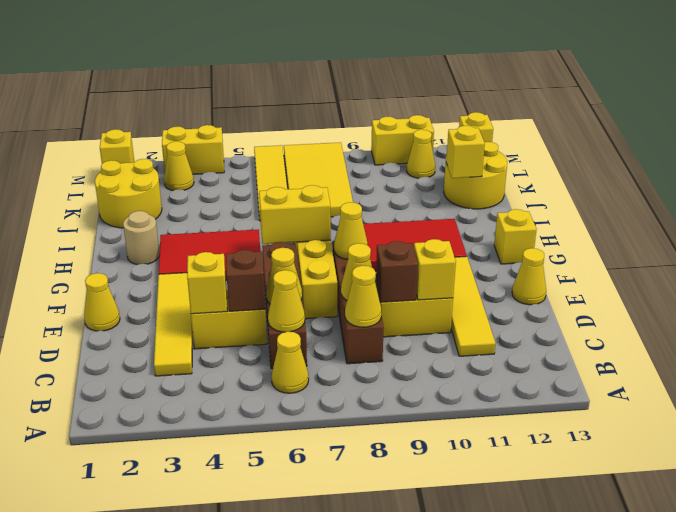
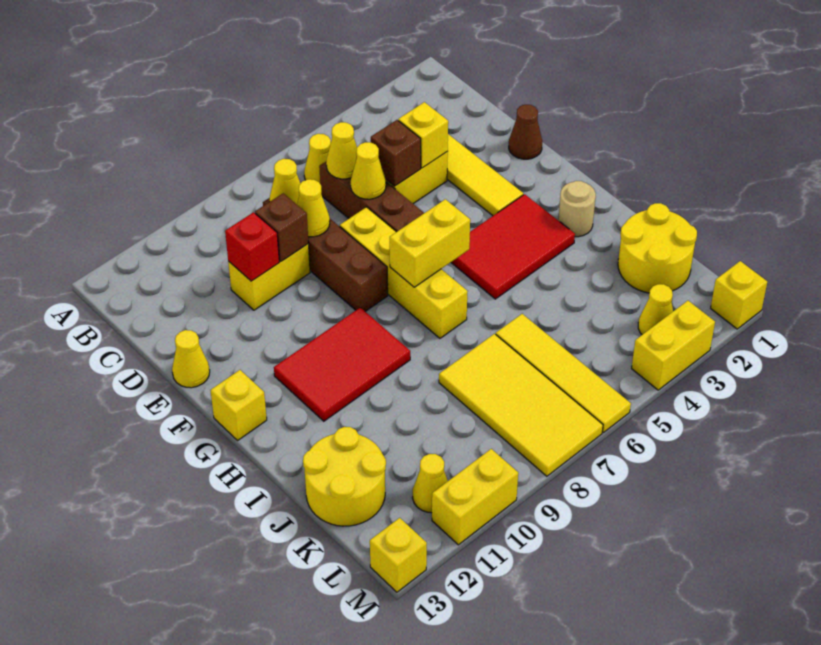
yellow tile C11:F11 level 1 -> none
yellow brick D10 level 2 -> red brick D10 level 2
yellow cone E1 level 1 -> brown cone E1 level 1
yellow cone F8 level 2 -> none
yellow brick J12 level 2 -> none

